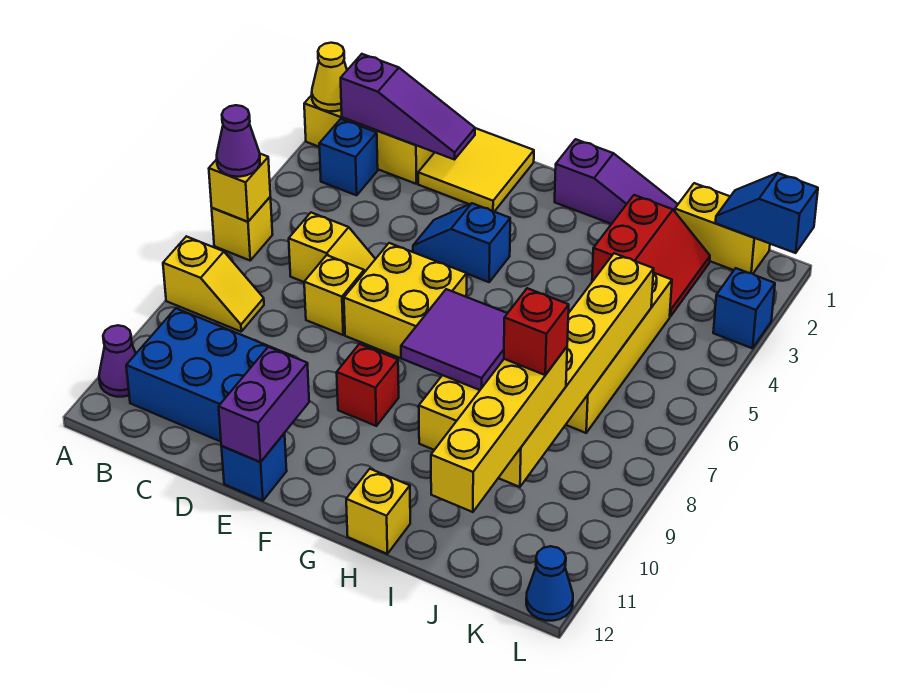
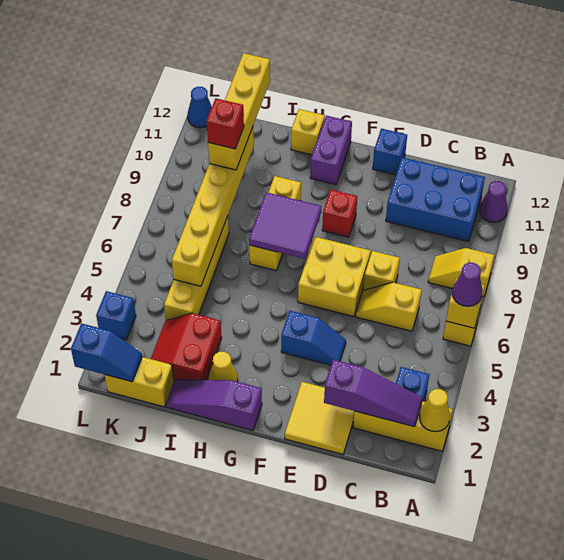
purple slope B2:D2 level 2 top B -> purple slope B2:D2 level 2 top D
purple brick E11:E12 level 2 -> purple brick G11:G12 level 1
none -> yellow cone H2 level 1

